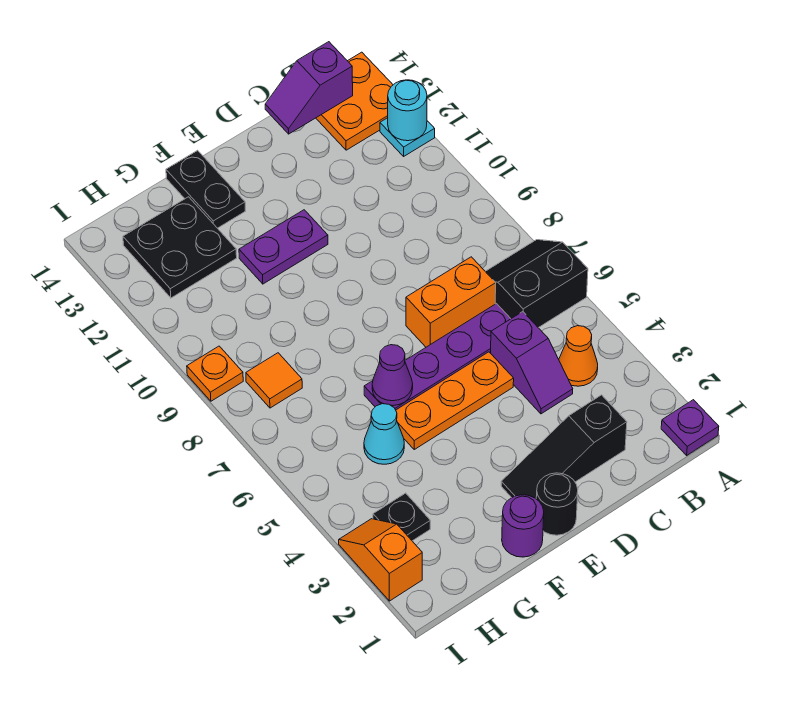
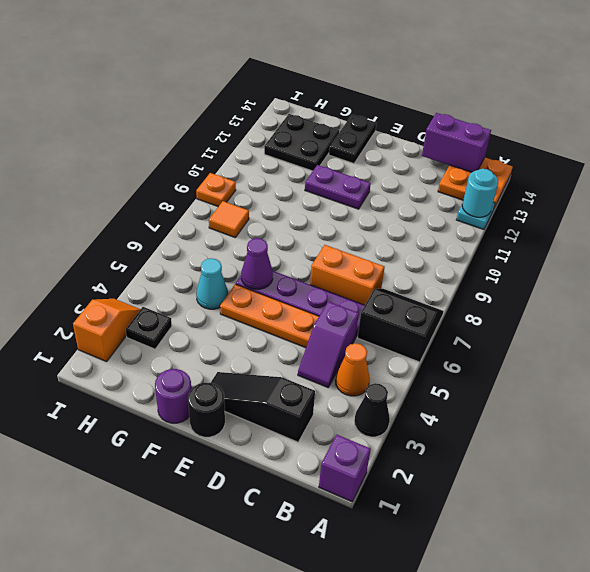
purple plate A1 level 1 -> purple brick A1 level 1
none -> black cone A3 level 1
purple slope B14:C14 level 2 top B -> purple brick B14:C14 level 2

